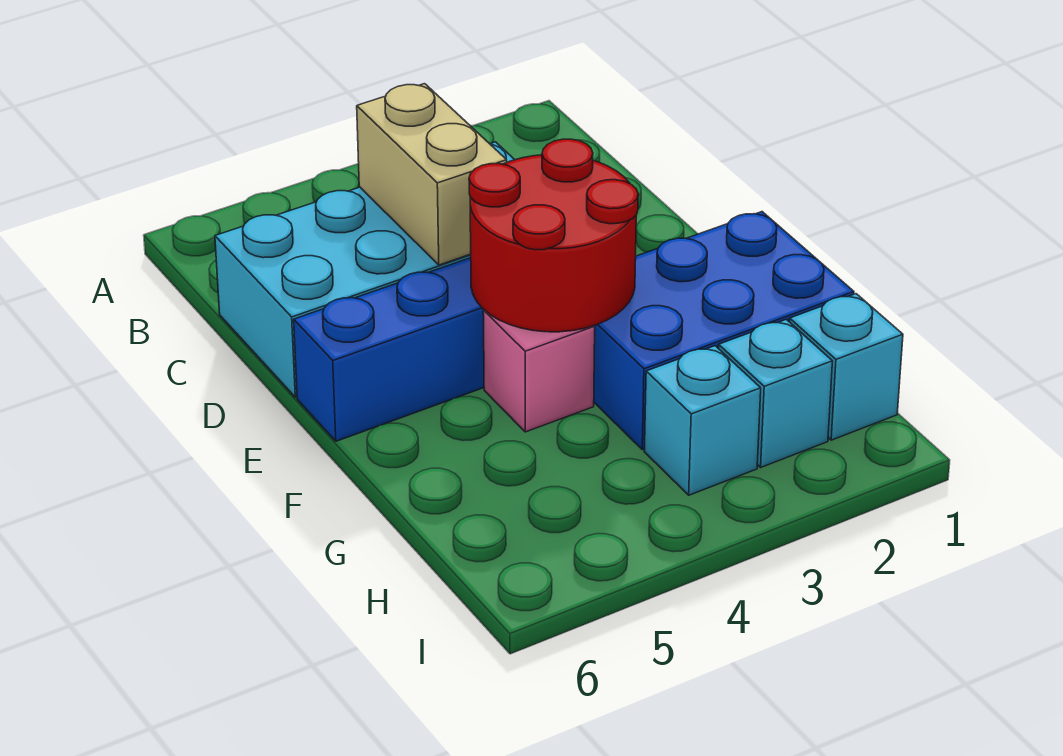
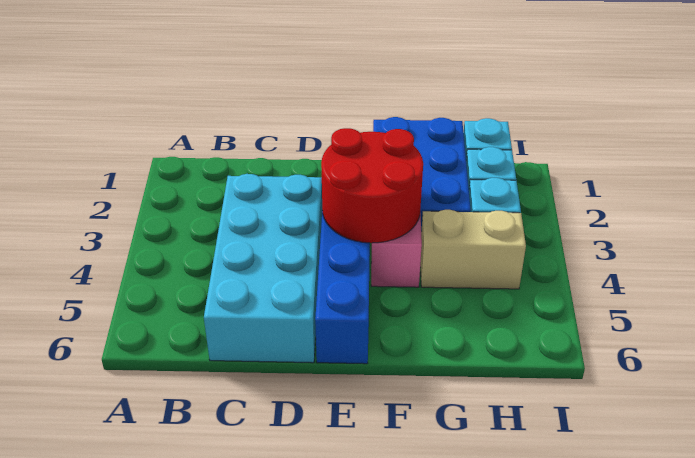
tan brick C4:D4 level 2 -> tan brick G4:H4 level 1

